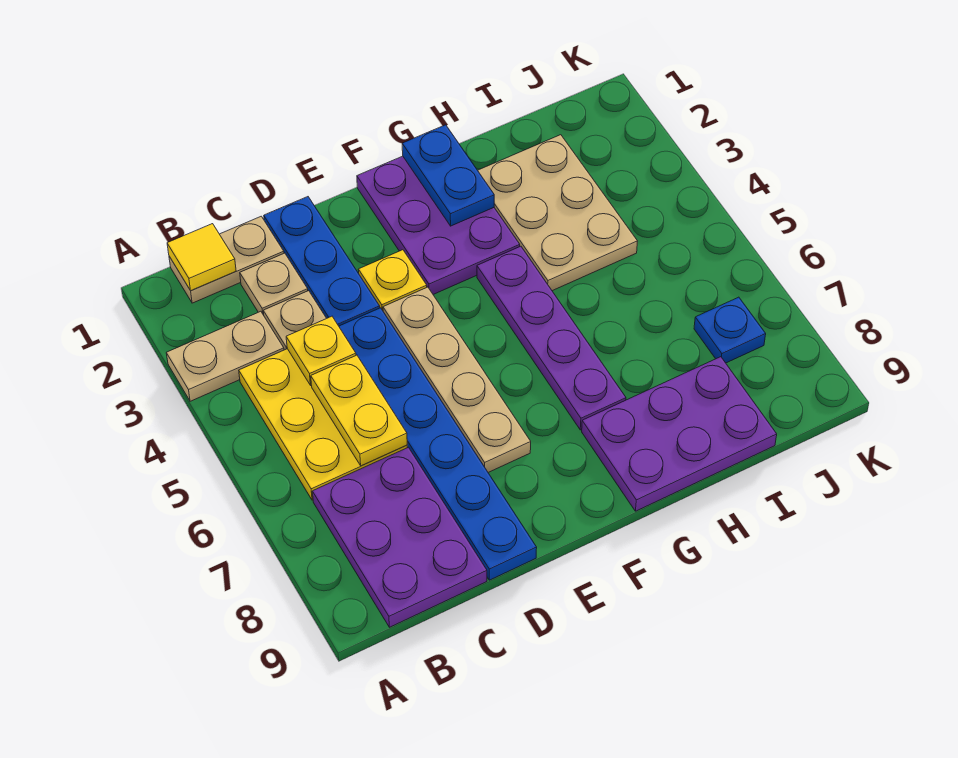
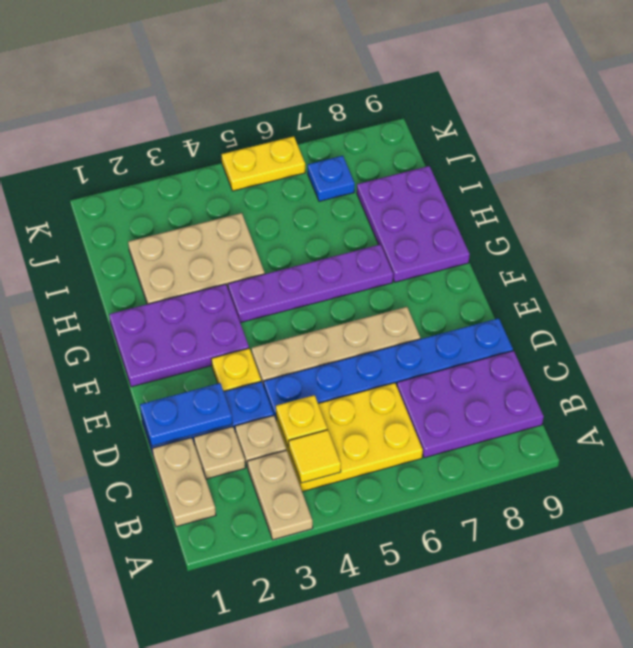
yellow tile B1 level 2 -> yellow tile B4 level 2
yellow plate C5:C6 level 2 -> yellow plate K5:K6 level 1
blue plate G1:G2 level 2 -> blue plate D1:D2 level 2

